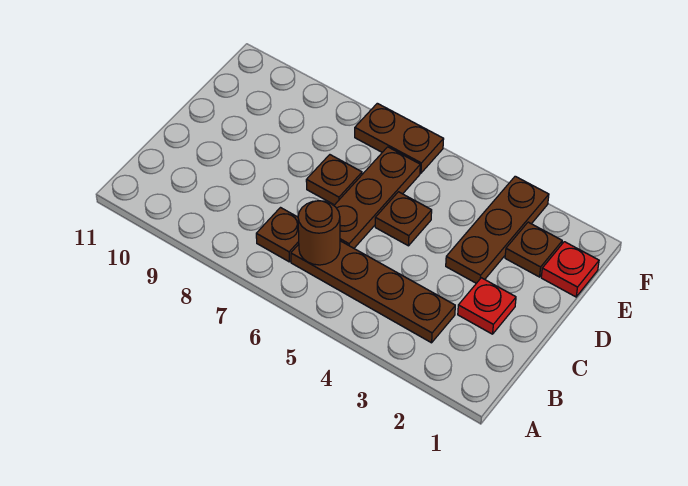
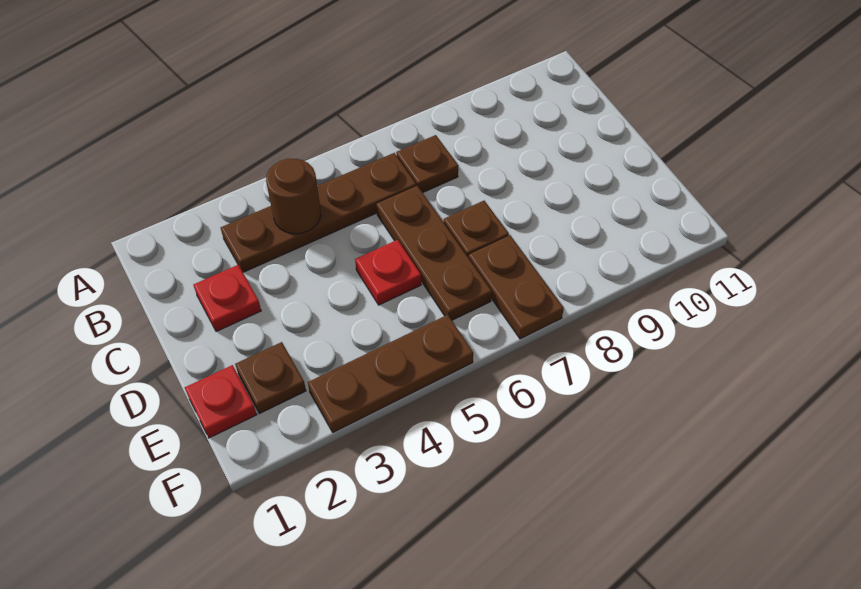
brown round brick B6 level 2 -> brown round brick B4 level 2
brown plate D3:F3 level 1 -> brown plate F3:F5 level 1
brown plate D5 level 1 -> red plate D5 level 1
brown plate F6:F7 level 1 -> brown plate E7:F7 level 1

